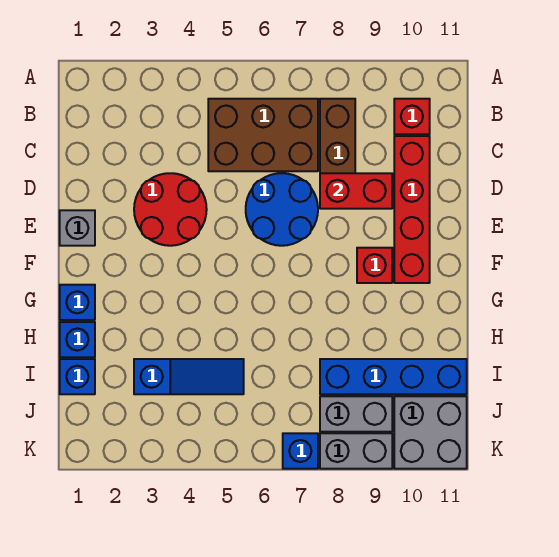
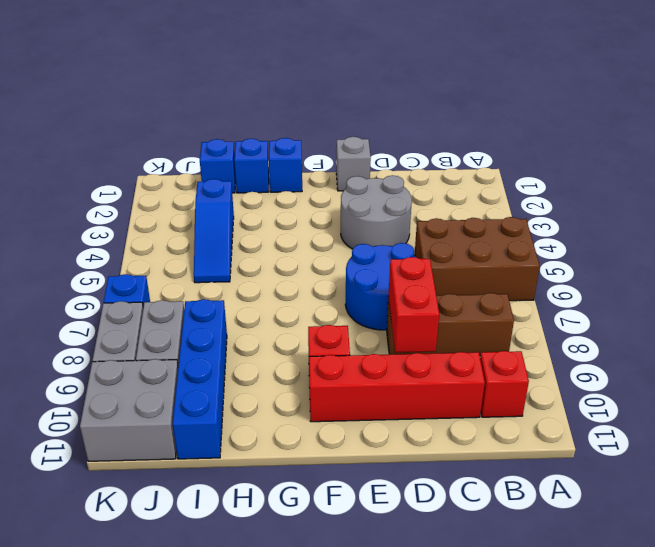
brown brick B5:C7 level 1 -> brown brick A5:C6 level 1
red round brick D3:E4 level 1 -> grey round brick D3:E4 level 1

